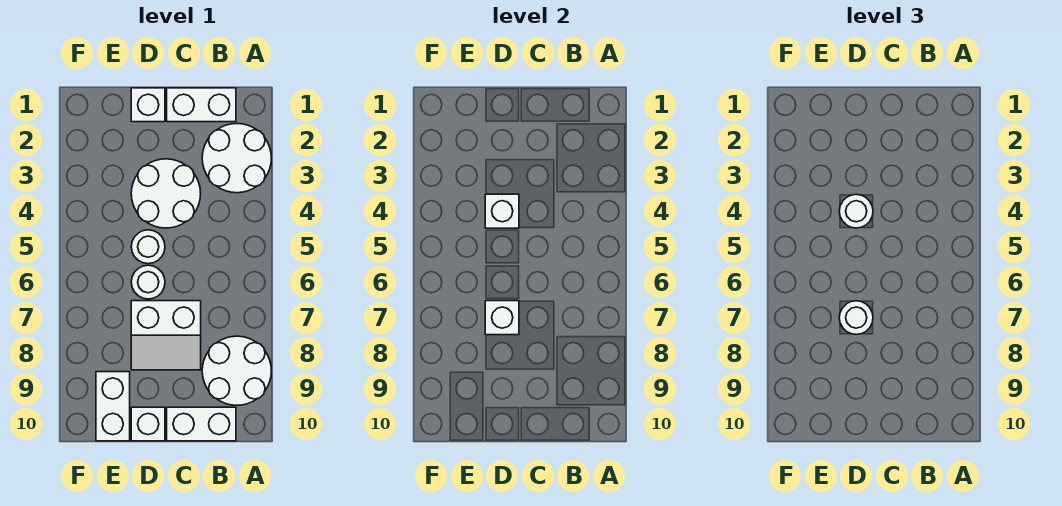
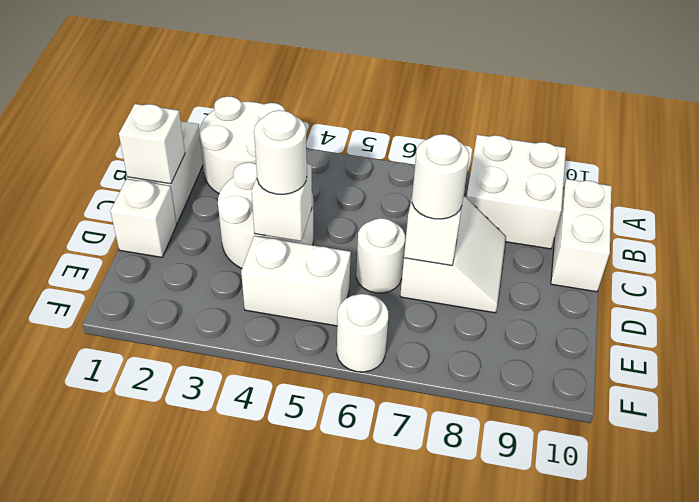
white round brick A8:B9 level 1 -> white brick A8:B9 level 1
white round brick D5 level 1 -> white round brick F6 level 1
white brick D10 level 1 -> white brick C1 level 2
white brick E9:E10 level 1 -> white brick E4:E5 level 1

